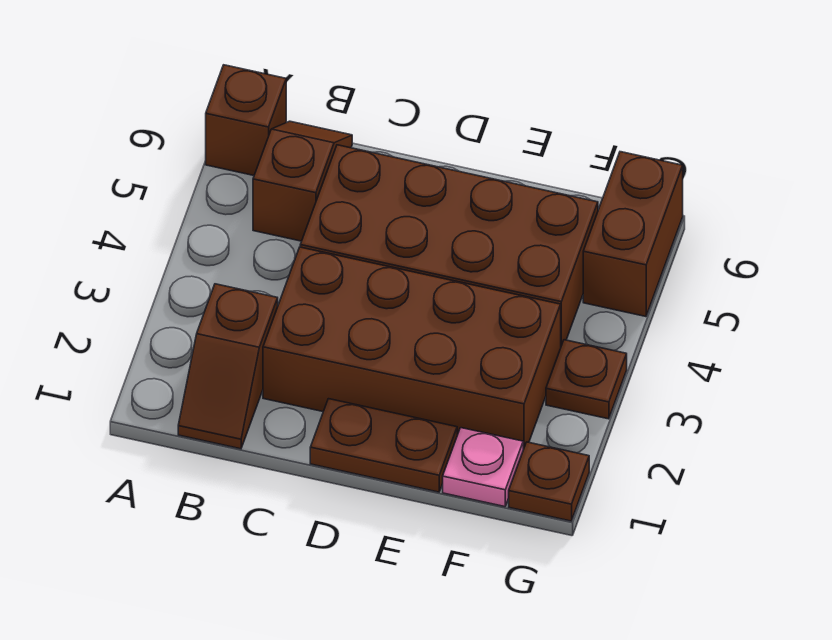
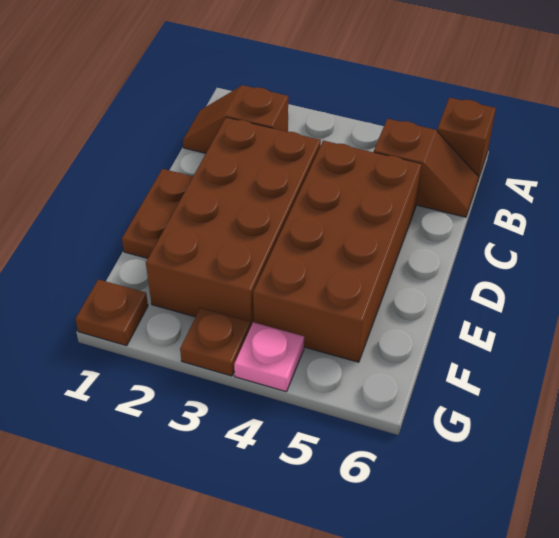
pink plate F1 level 1 -> pink plate G4 level 1
brown brick G5:G6 level 1 -> none

